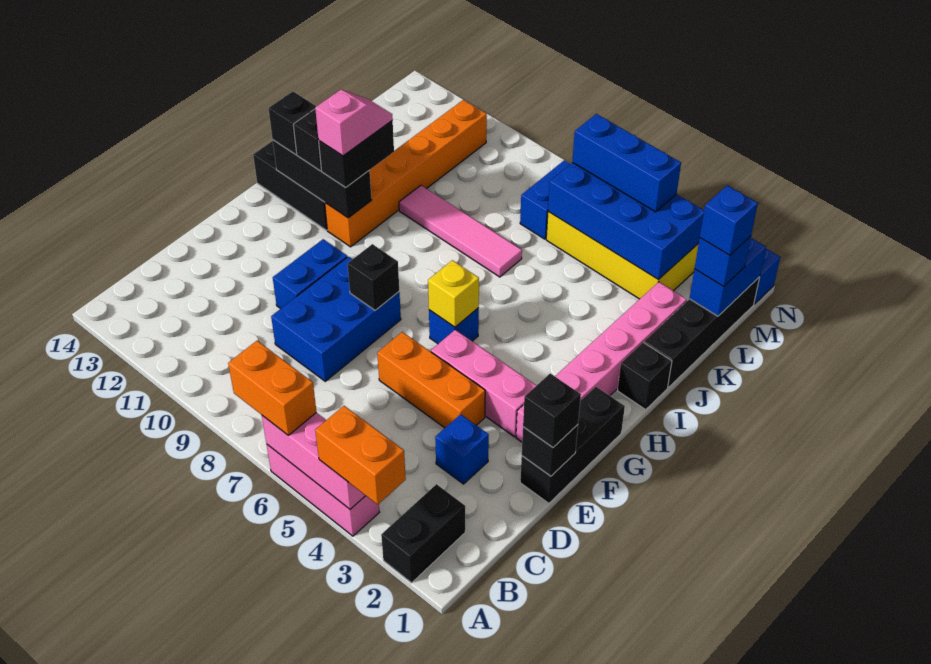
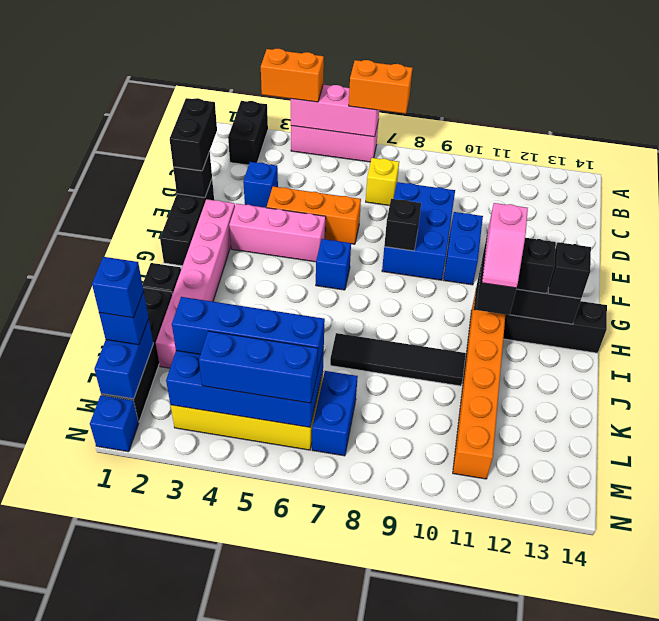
black brick E1 level 3 -> black brick D1:E1 level 3
yellow brick G6 level 2 -> yellow brick C7 level 1
pink tile J7:J10 level 1 -> black tile J7:J10 level 1
none -> blue brick L3:L6 level 3

